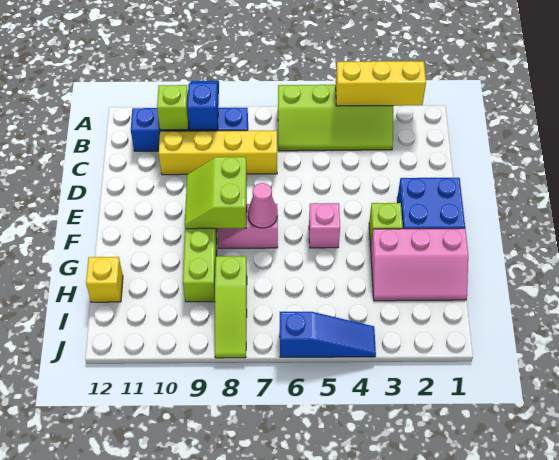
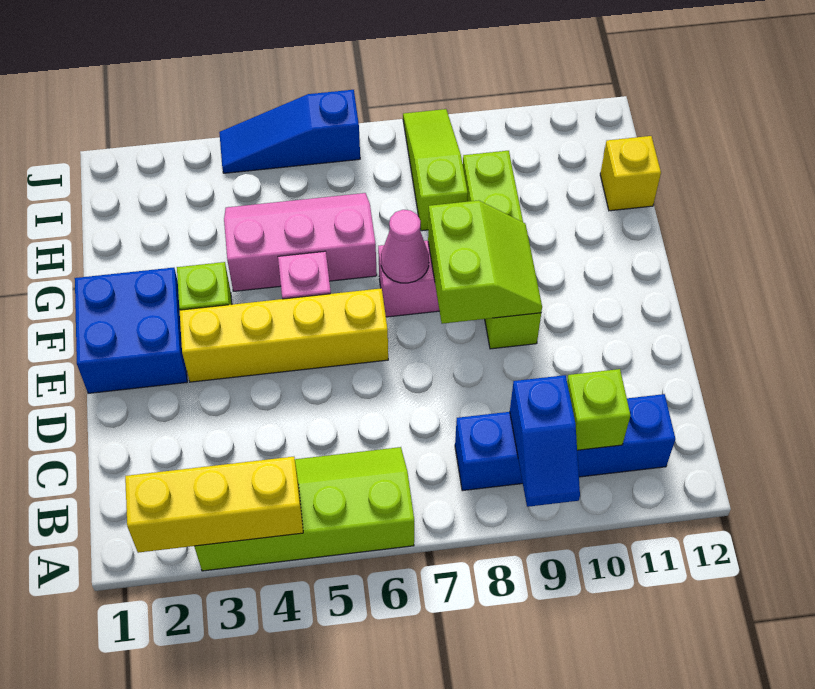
yellow brick C7:C10 level 1 -> yellow brick E3:E6 level 1
pink slope G1:H3 level 1 top G -> pink slope G4:H6 level 1 top G

